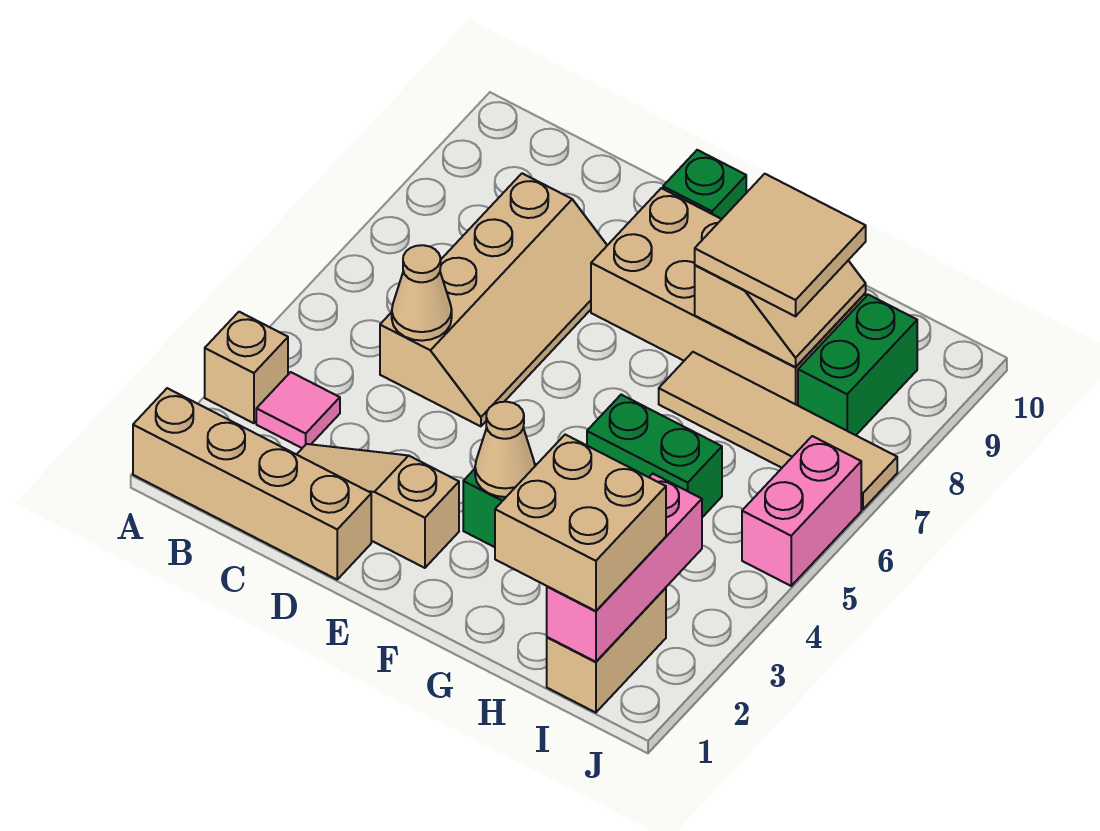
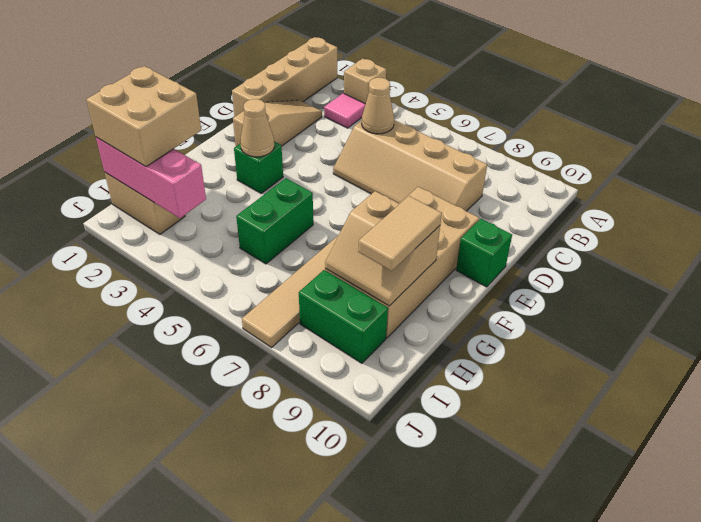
tan tile G8:H9 level 3 -> tan tile G9:H9 level 3
pink brick J5:J6 level 1 -> none

